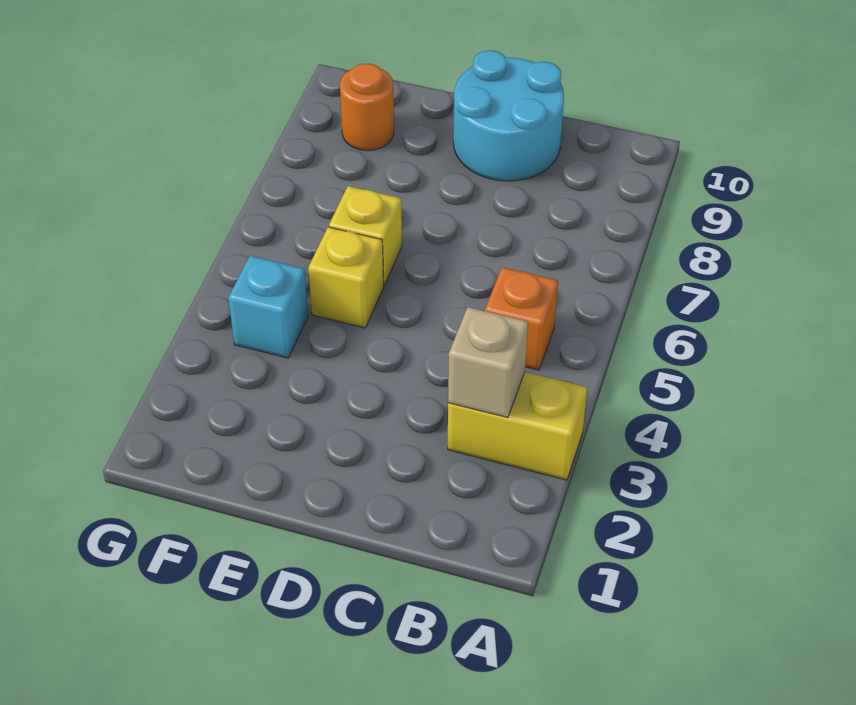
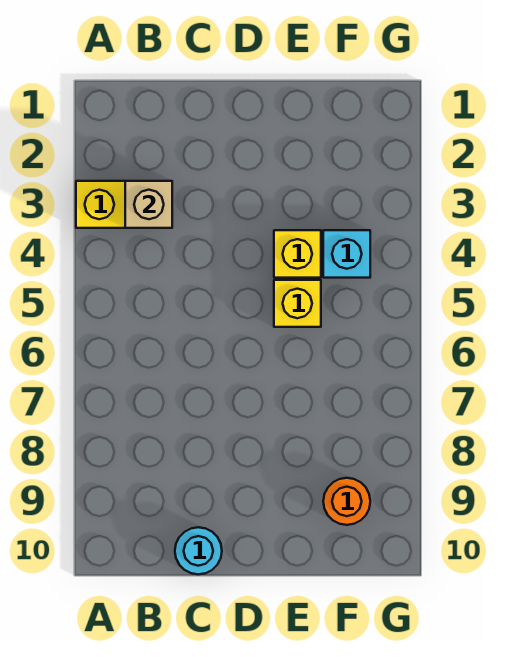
orange brick B5 level 1 -> none
cyan round brick C9:D10 level 1 -> cyan round brick C10 level 1
yellow brick E6 level 1 -> yellow brick E4 level 1

